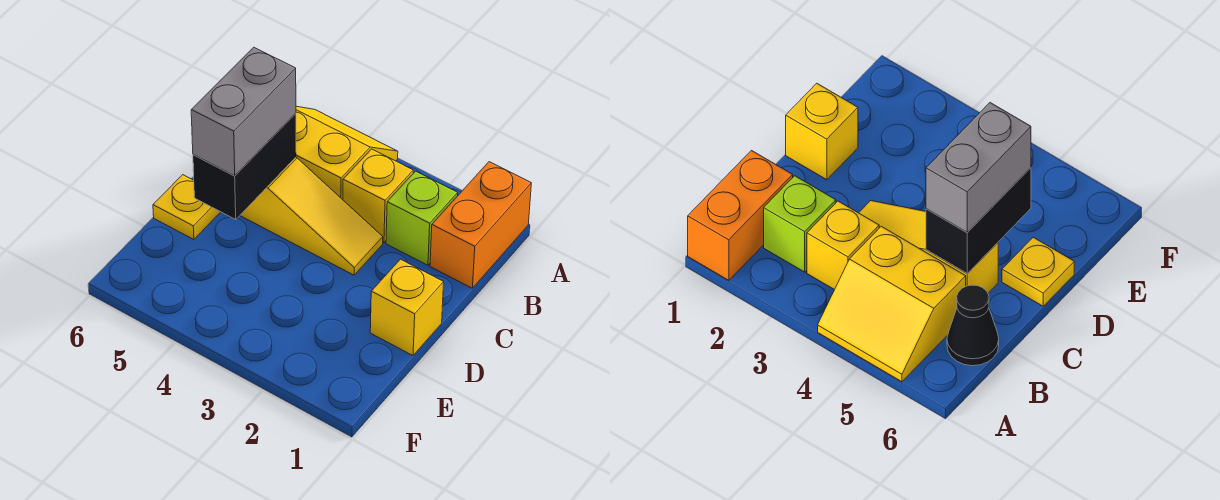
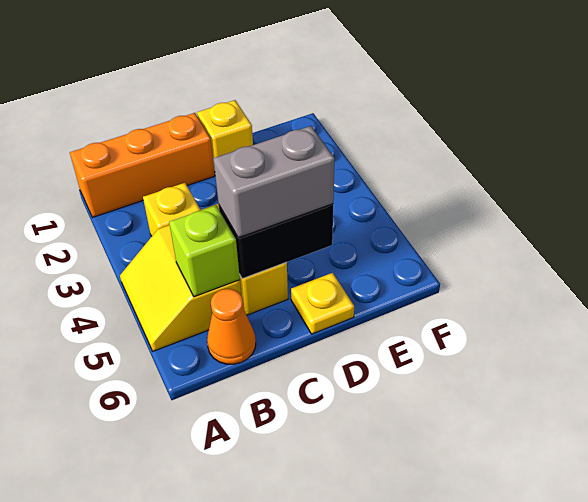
orange brick A1:B1 level 1 -> orange brick A1:C1 level 1
lime brick B2 level 1 -> lime brick B5 level 2
black cone B6 level 1 -> orange cone B6 level 1

